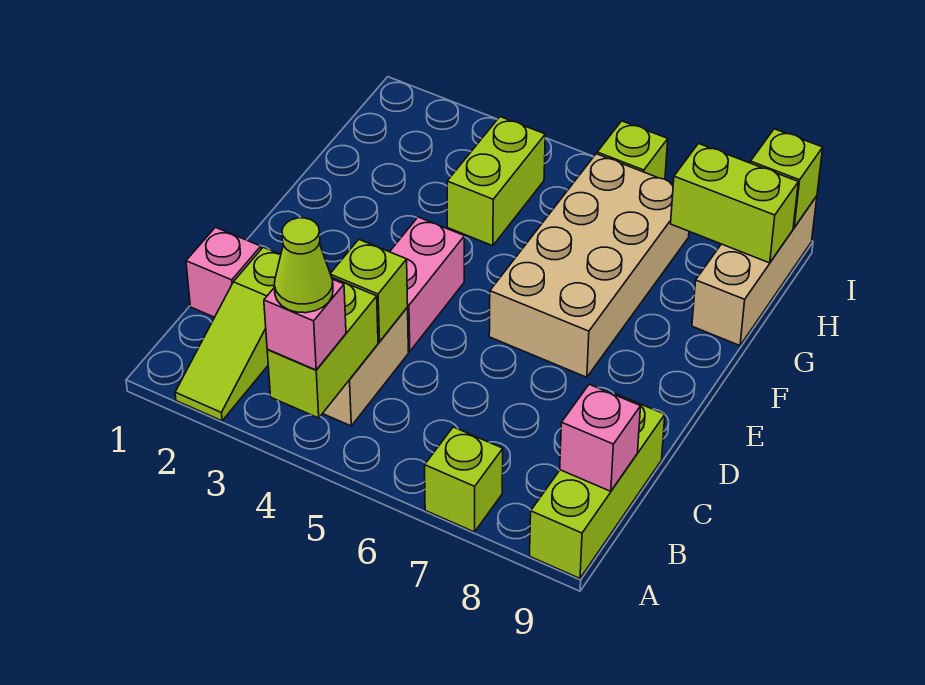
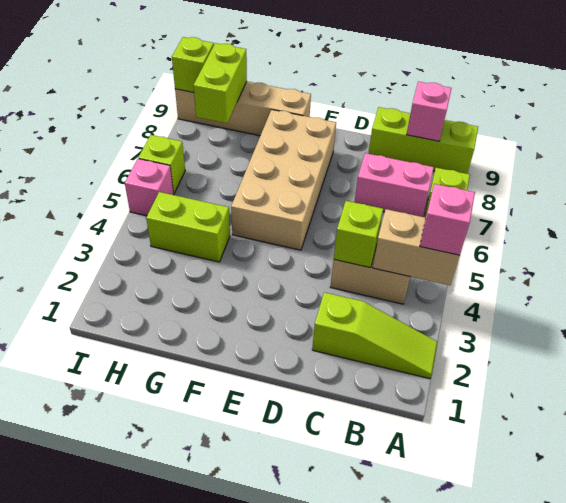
lime brick A4:B4 level 2 -> tan brick A4:B4 level 2
lime cone A4 level 4 -> none
pink brick C1 level 1 -> pink brick I5 level 1
pink brick D4:E4 level 1 -> pink brick B7:C7 level 1
tan brick E6:H7 level 1 -> tan brick E5:F8 level 1
tan brick G9:I9 level 1 -> tan brick F9:I9 level 1

